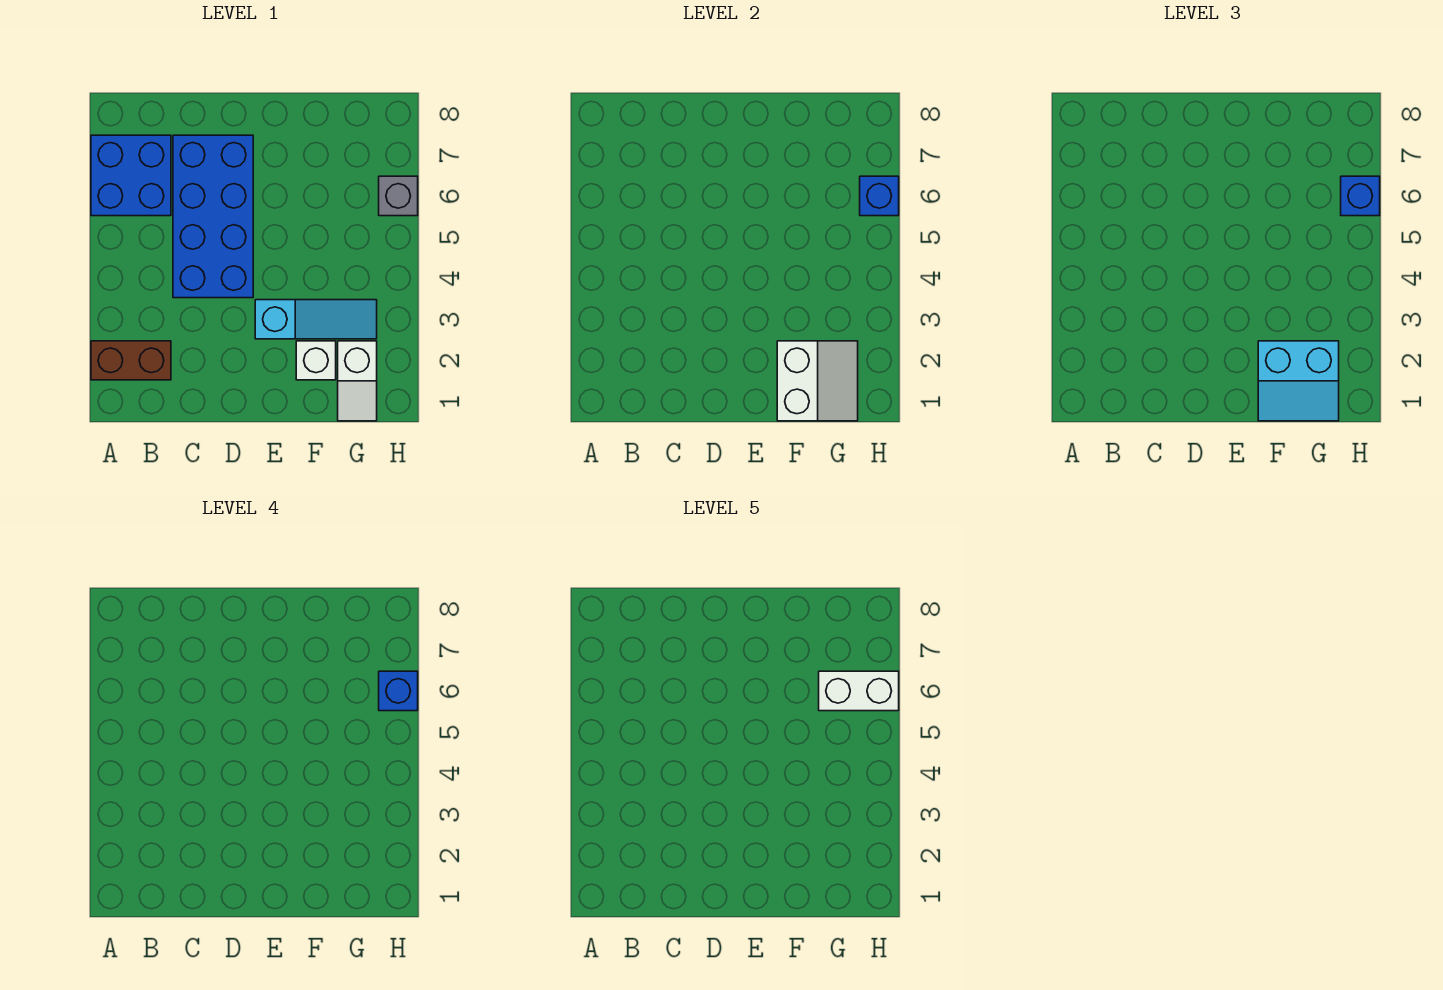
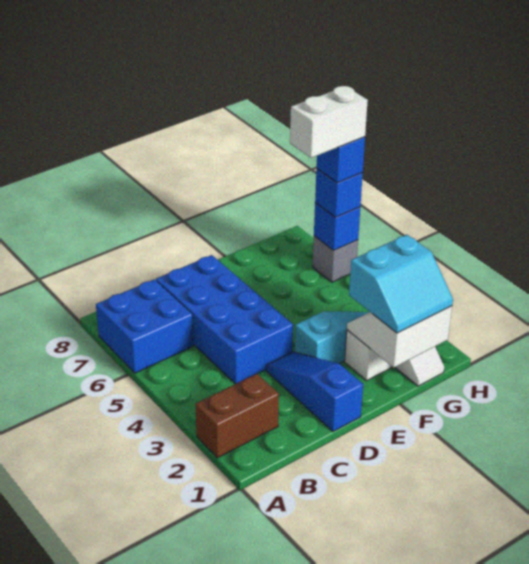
none -> blue slope D1:D3 level 1 top 1
white slope F1:G2 level 2 top F -> white slope F1:G2 level 2 top 1

